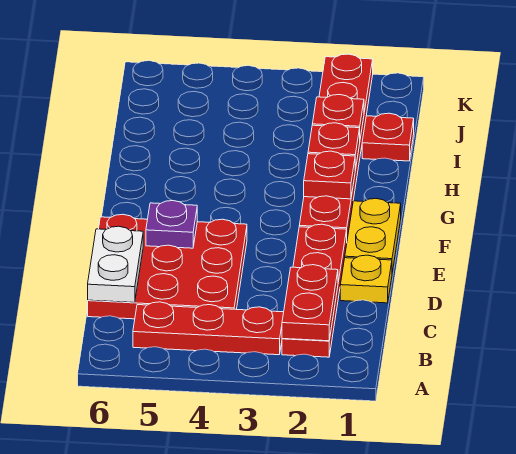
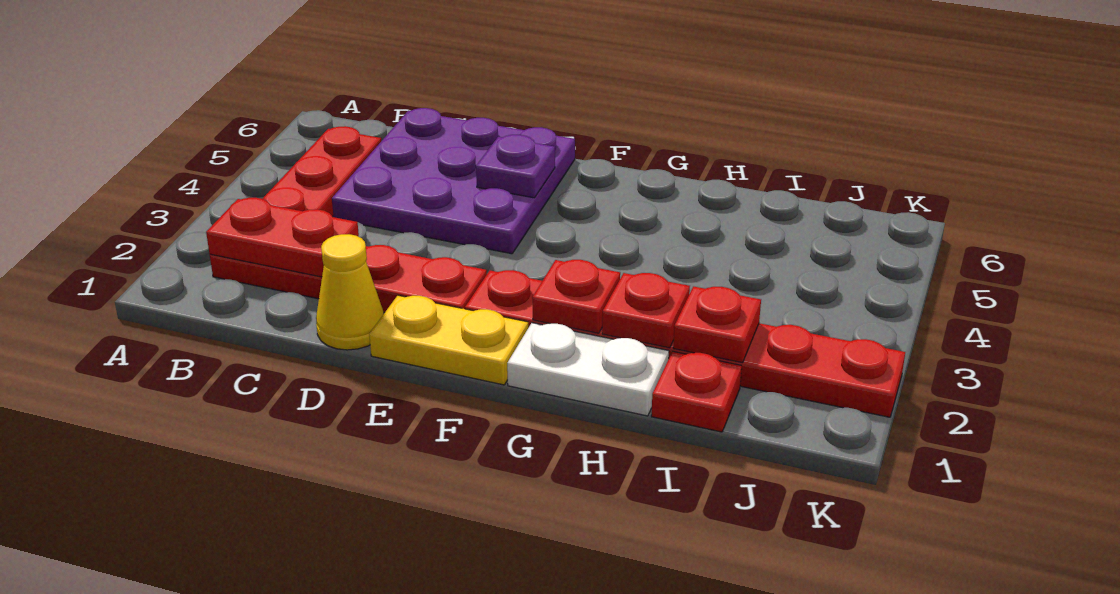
red plate C4:E6 level 1 -> purple plate C4:E6 level 1
white plate C6:D6 level 2 -> white plate G1:H1 level 1
yellow plate D1 level 1 -> yellow cone D1 level 1

